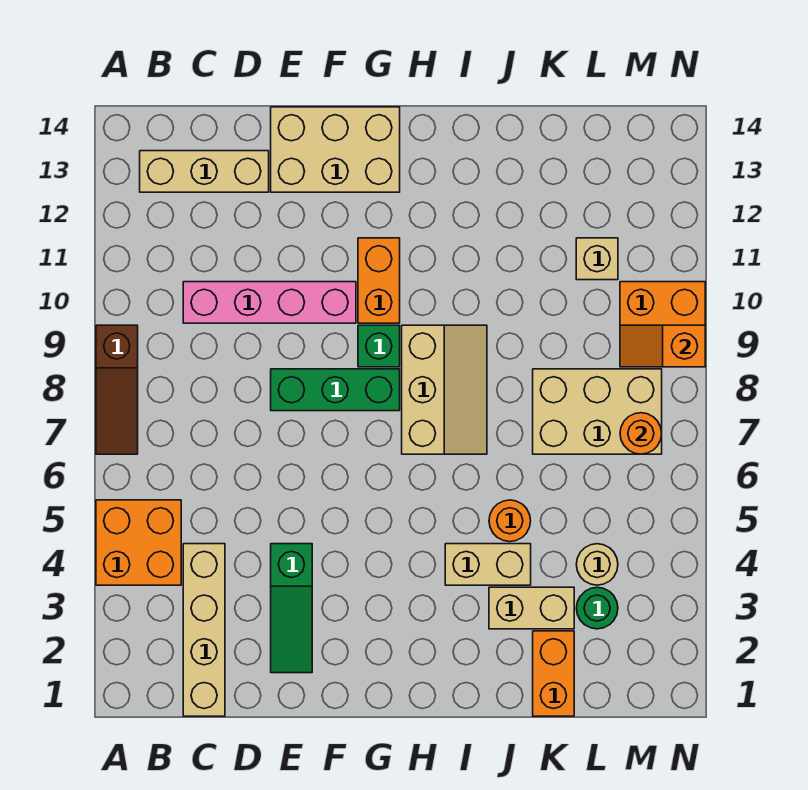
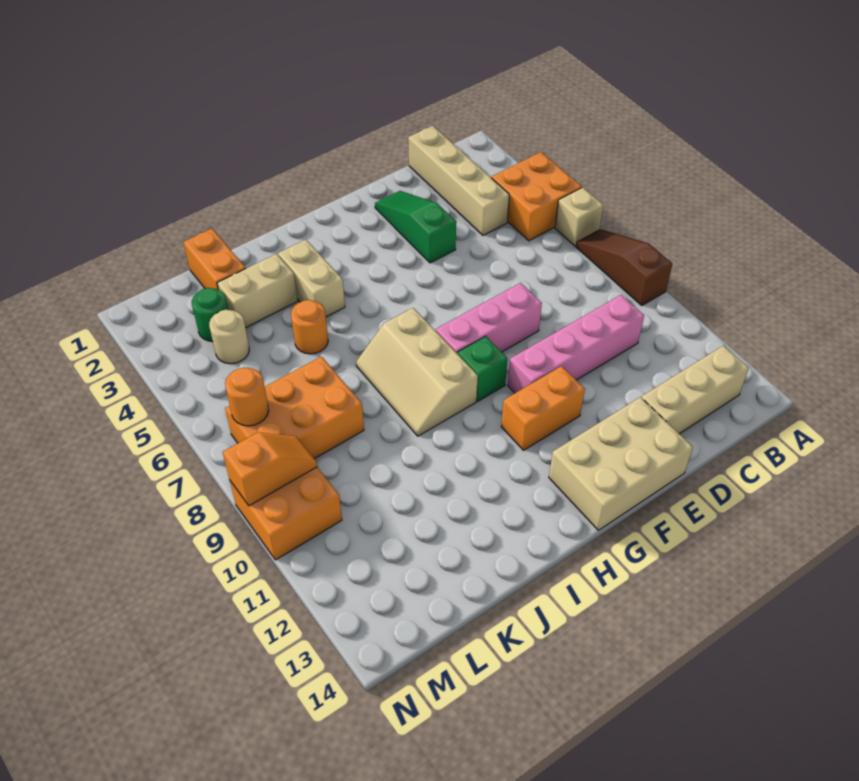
green brick E8:G8 level 1 -> pink brick E8:G8 level 1
orange brick G10:G11 level 1 -> orange brick F11:G11 level 1
tan brick I4:J4 level 1 -> tan brick I3:I4 level 1
tan brick K7:M8 level 1 -> orange brick K7:M8 level 1
tan brick L11 level 1 -> tan brick A6 level 1

